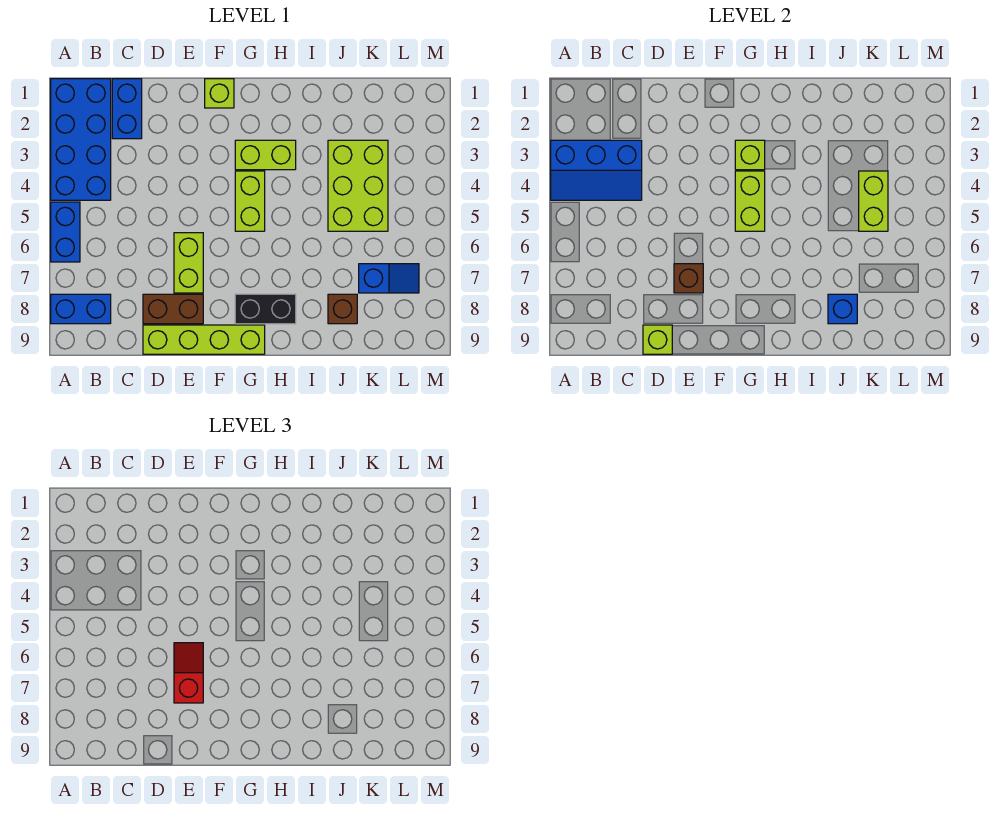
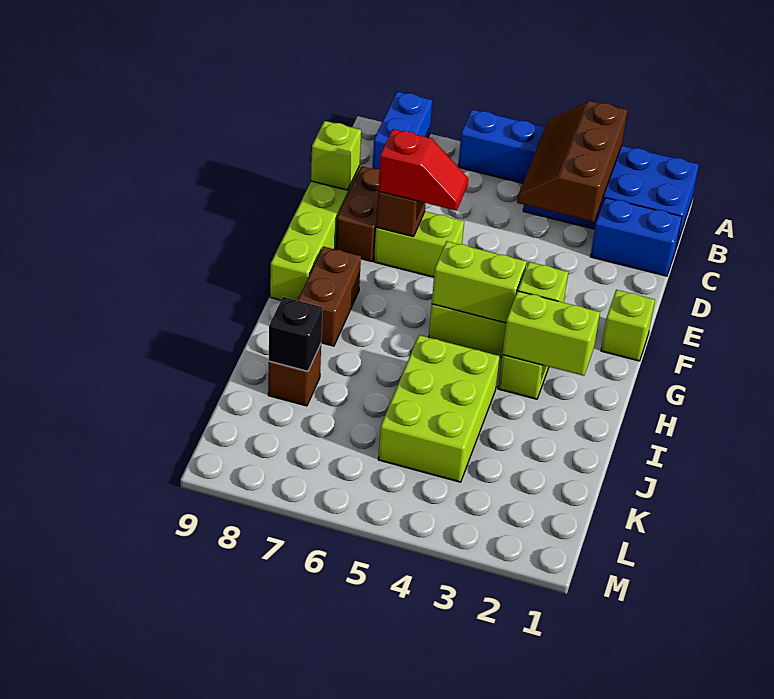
blue slope A3:C4 level 2 top 3 -> brown slope A3:C4 level 2 top 3
black brick G8:H8 level 1 -> brown brick G8:H8 level 1
lime brick J3:K5 level 1 -> lime brick I4:K5 level 1
blue brick J8 level 2 -> black brick J8 level 2
lime brick K4:K5 level 2 -> lime brick H2:H3 level 2
blue slope K7:L7 level 1 top K -> none

